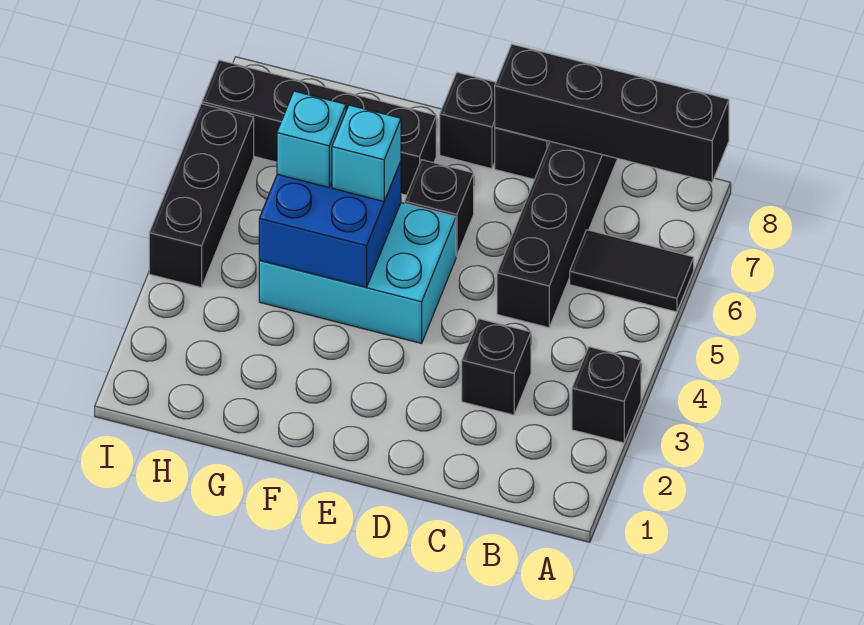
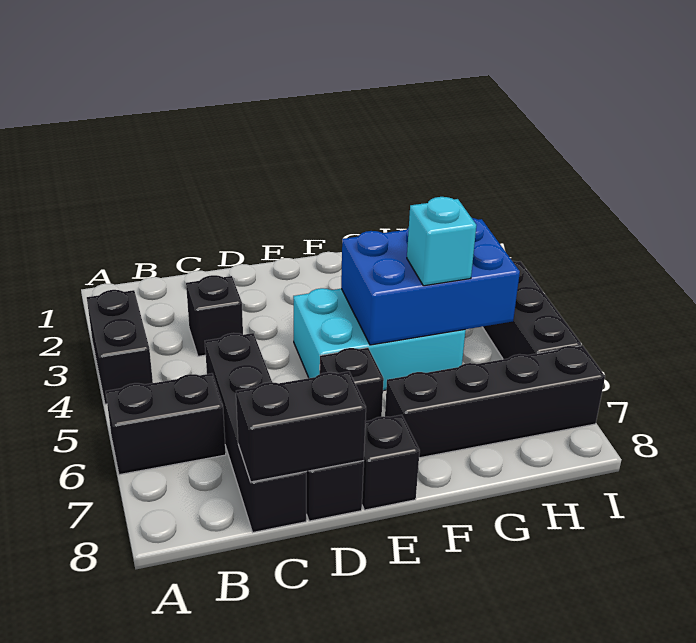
black brick A3 level 1 -> black brick A3:A4 level 1
black tile A6:B6 level 1 -> black brick A6:B6 level 1
black brick A8:D8 level 2 -> black brick C8:D8 level 2
blue brick F4:G5 level 2 -> blue brick F4:H5 level 2
cyan brick F5 level 3 -> none

